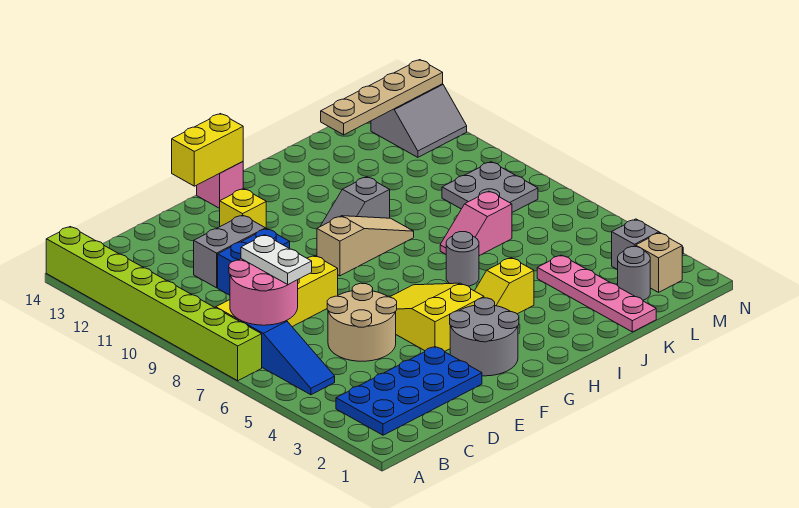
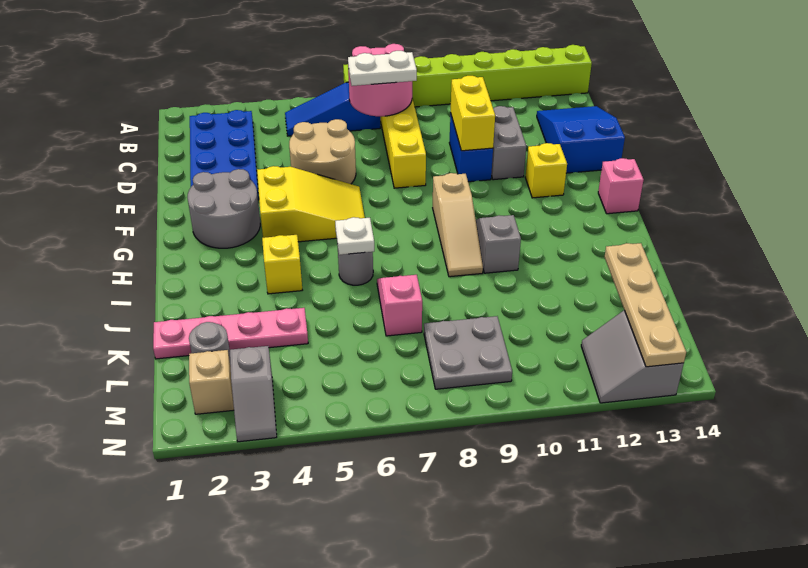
none -> blue slope C13:E14 level 1 top E
yellow brick F14:G14 level 2 -> yellow brick D10:E10 level 2
none -> white plate I6 level 2

